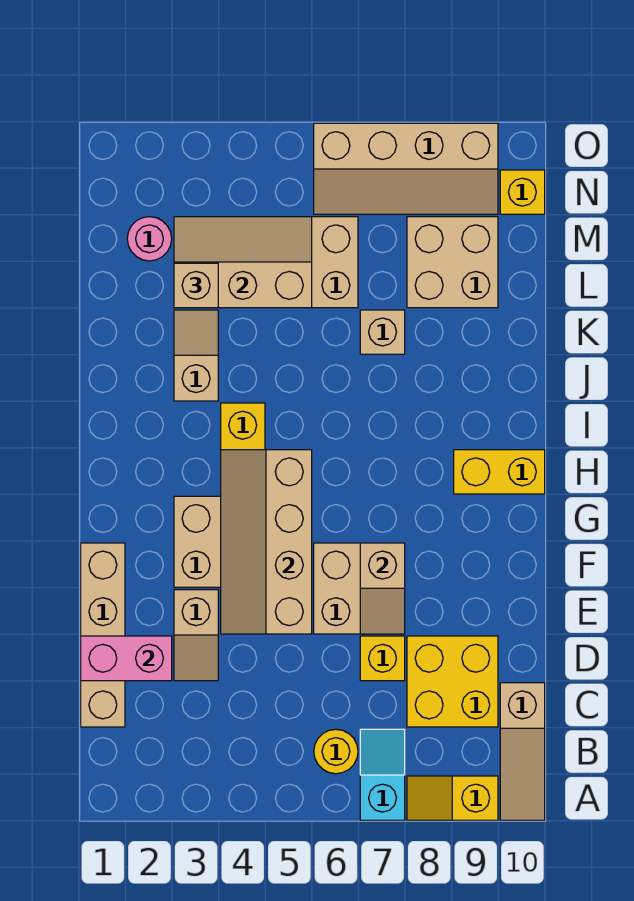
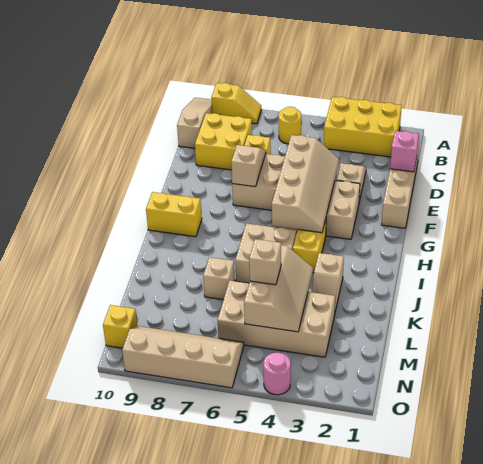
none -> yellow brick A2:B4 level 1
cyan slope A7:B7 level 1 top A -> none
pink brick D1:D2 level 2 -> pink brick D1 level 2
tan slope L3:M5 level 2 top L -> tan slope K4:M5 level 2 top 5
tan brick L3 level 3 -> tan brick L5 level 3
tan brick L8:M9 level 1 -> tan brick I5:J6 level 1
pink round brick M2 level 1 -> pink round brick O4 level 1

